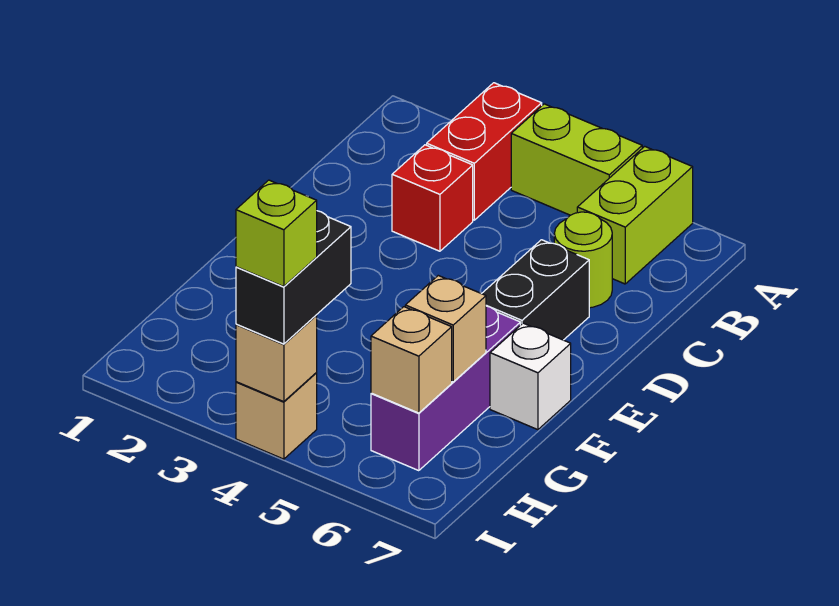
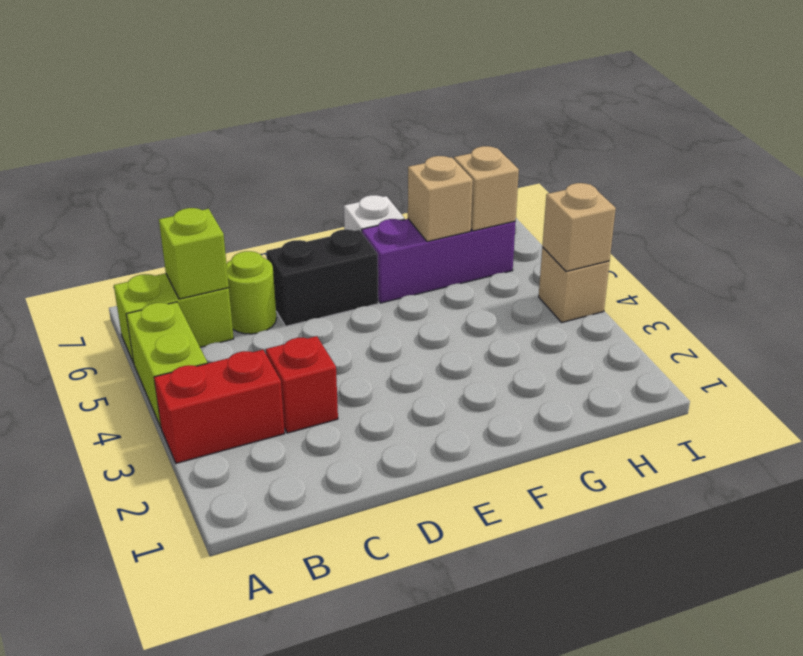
black brick H4:I4 level 3 -> none
lime brick I4 level 4 -> lime brick B6 level 2

